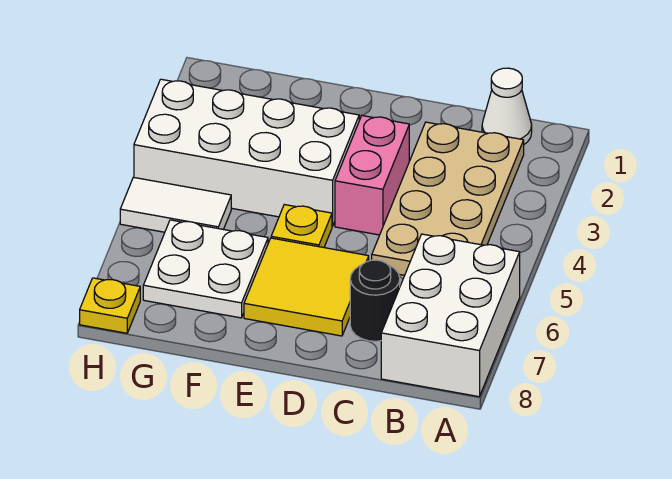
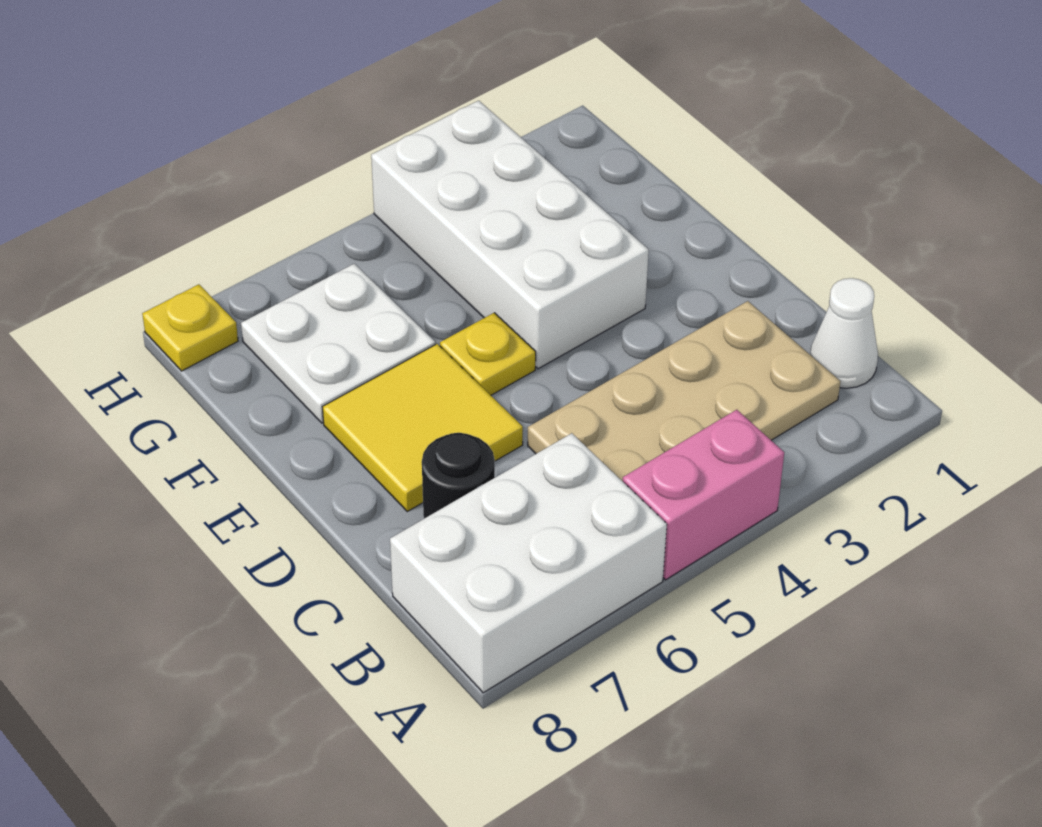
pink brick D3:D4 level 1 -> pink brick A4:A5 level 1
white tile G5:H5 level 1 -> none

